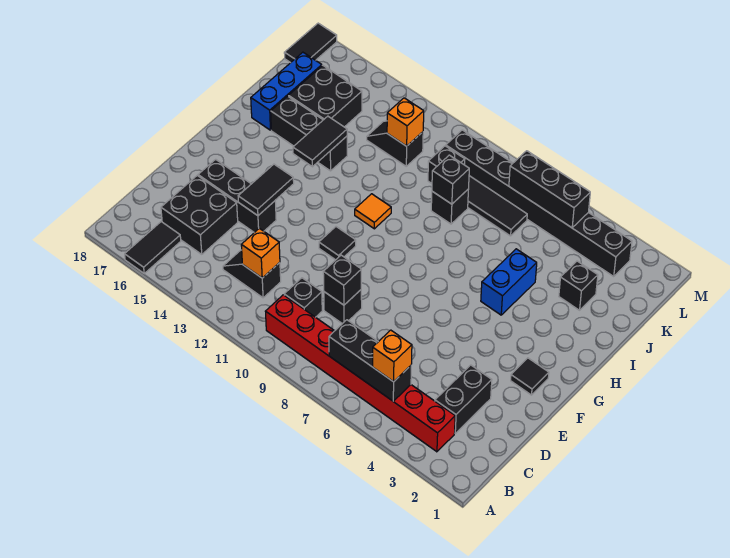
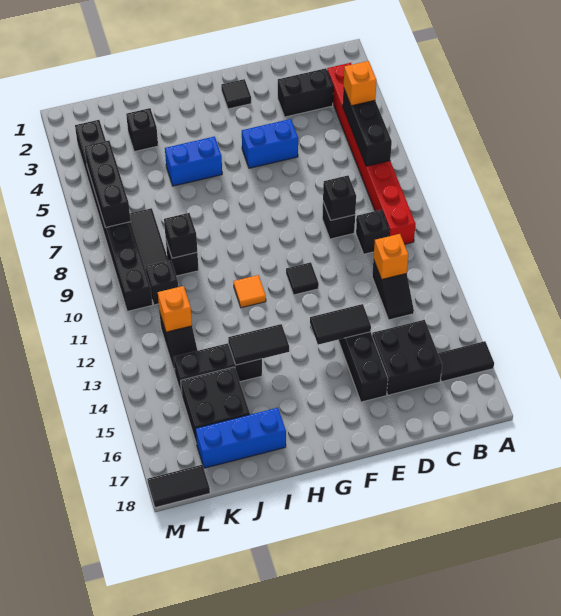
none -> blue brick E5:F5 level 1
black brick I14:I16 level 1 -> black brick I14:K14 level 1

